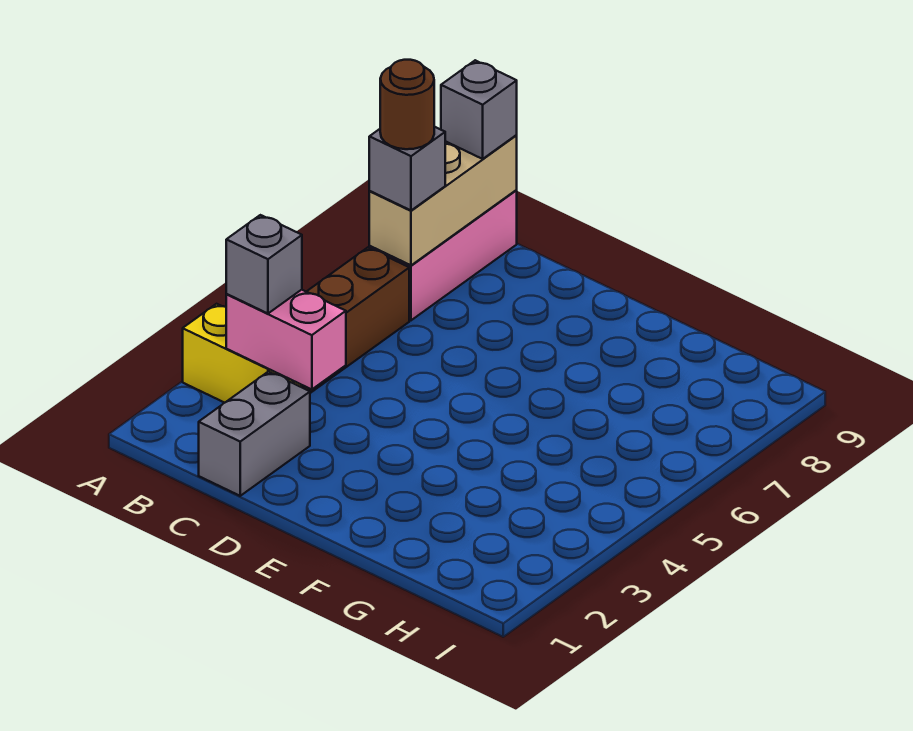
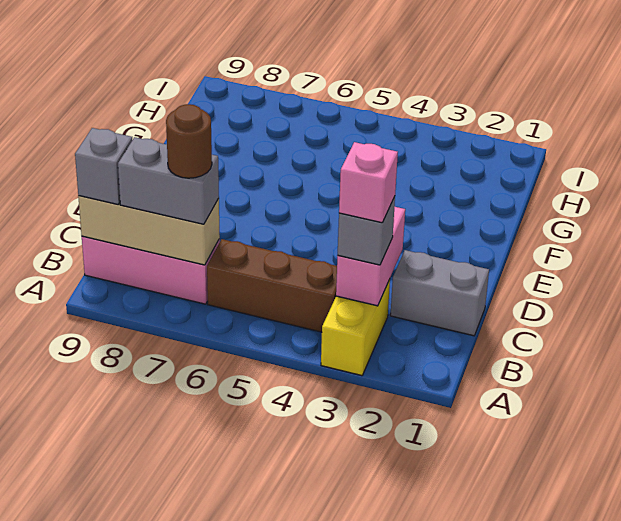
none -> pink brick B3 level 4
grey brick B7 level 3 -> grey brick B7:B8 level 3

